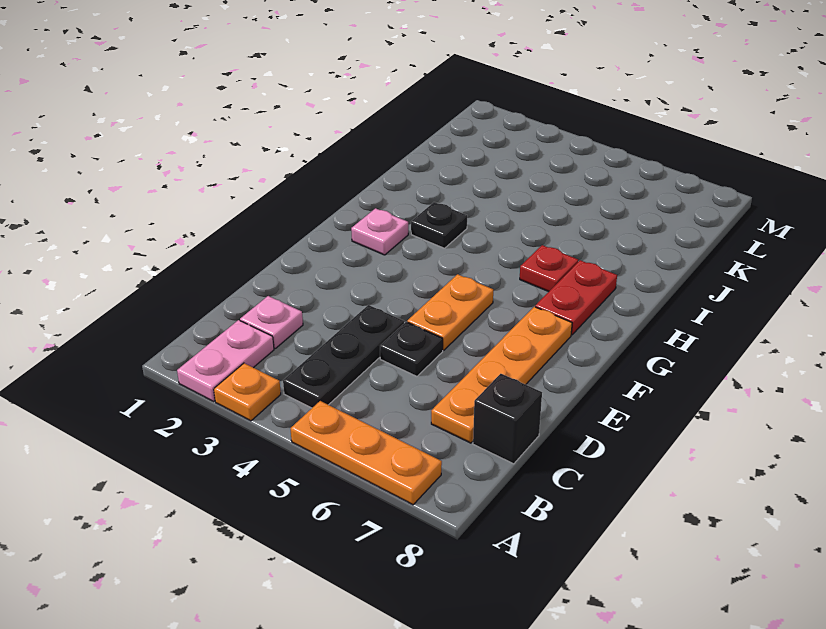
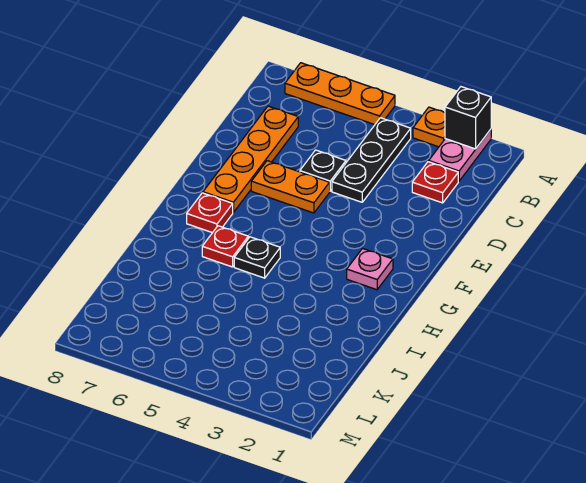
pink plate C2 level 1 -> red plate C2 level 1
black brick C8 level 1 -> black brick A2 level 2
orange plate E5:F5 level 1 -> orange plate E5:E6 level 1
red plate G7:H7 level 1 -> red plate G7 level 1
black plate H3 level 1 -> black plate H5 level 1

